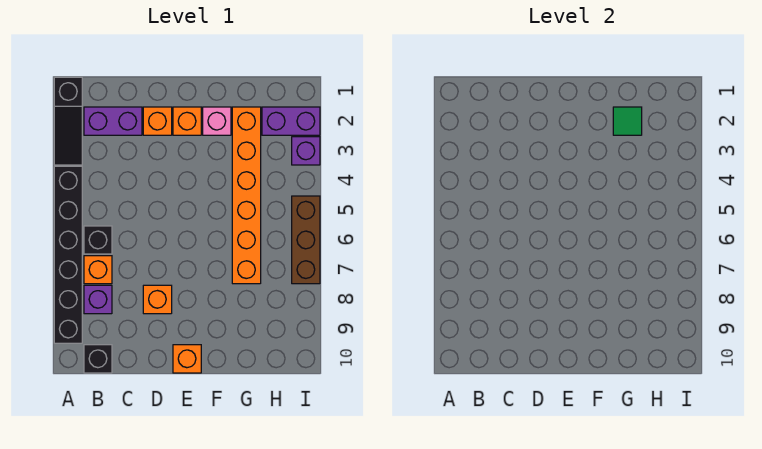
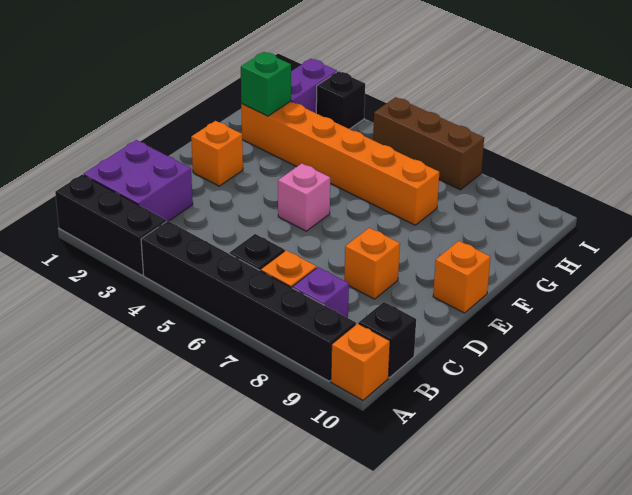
black slope A1:A3 level 1 top 1 -> black brick A1:A3 level 1
purple brick B2:C2 level 1 -> purple brick B1:C2 level 1
orange brick D2 level 1 -> orange brick A10 level 1
pink brick F2 level 1 -> pink brick E5 level 1
green tile G2 level 2 -> green brick G2 level 2
purple brick I3 level 1 -> black brick I3 level 1

